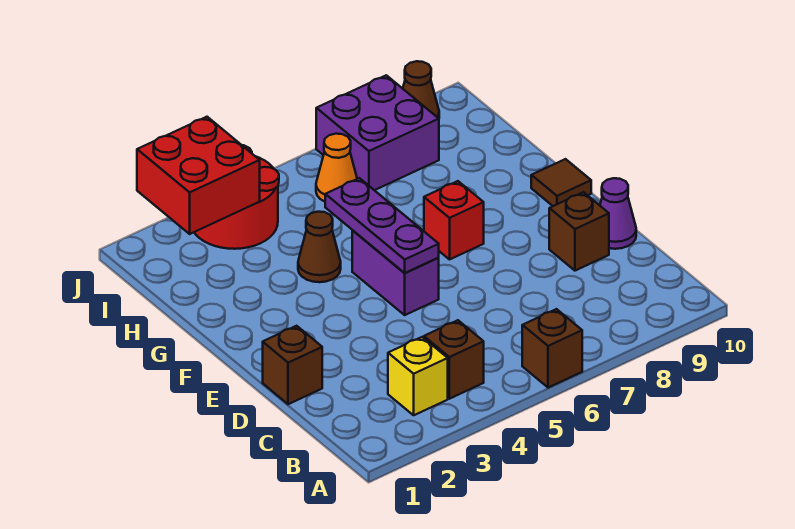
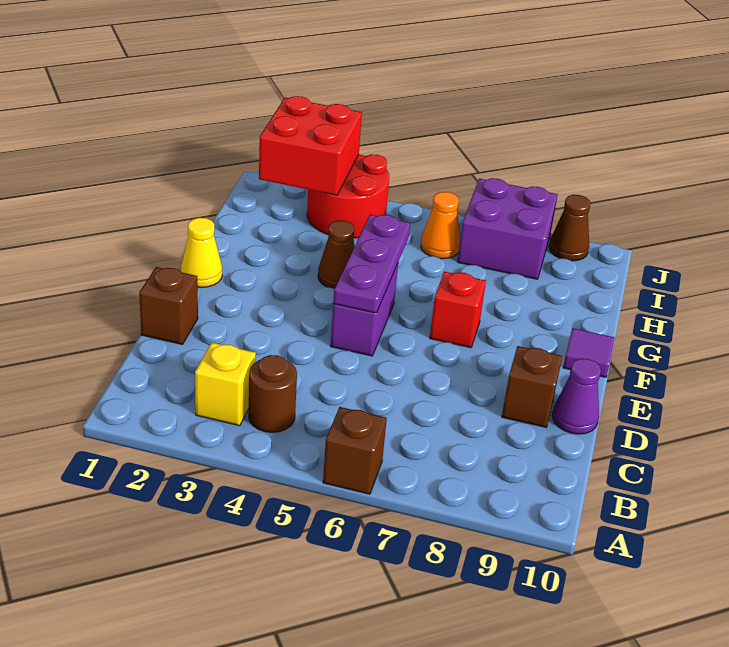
brown brick B4 level 1 -> brown round brick B4 level 1
none -> yellow cone F1 level 1
brown tile F10 level 1 -> purple tile F10 level 1

